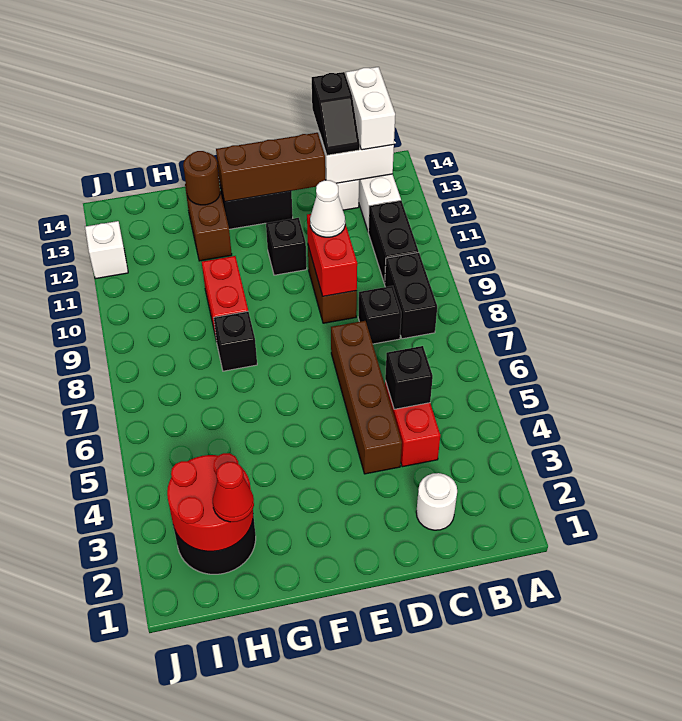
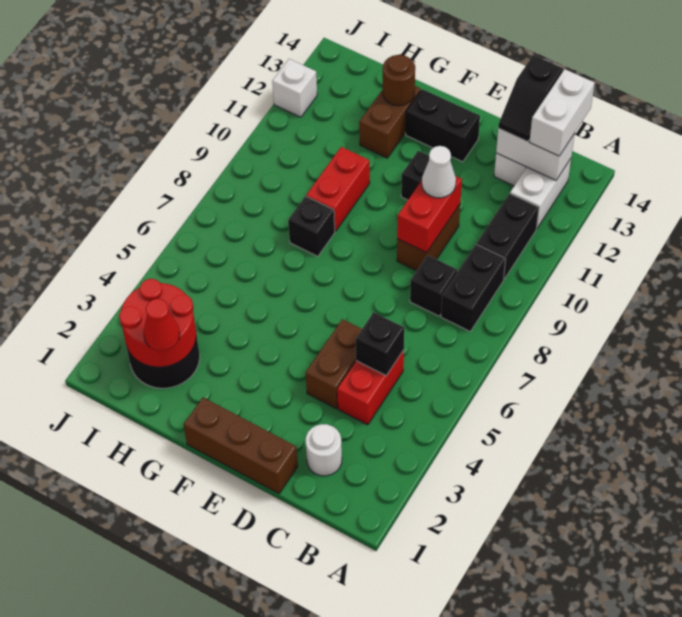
brown brick D4:D7 level 1 -> brown brick D4:D5 level 1
brown brick D13:F13 level 2 -> brown brick D1:F1 level 1

